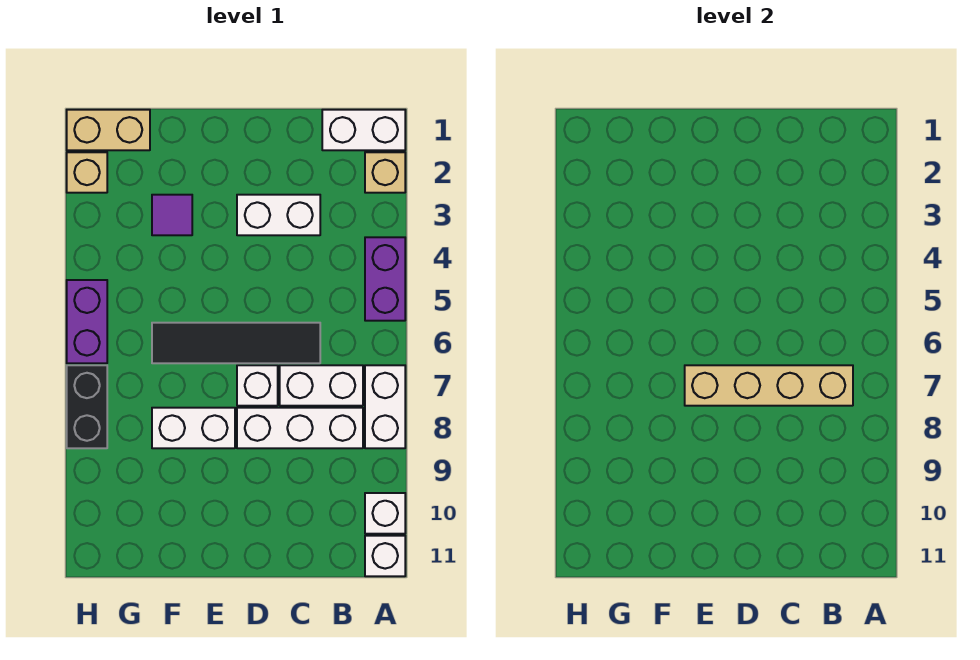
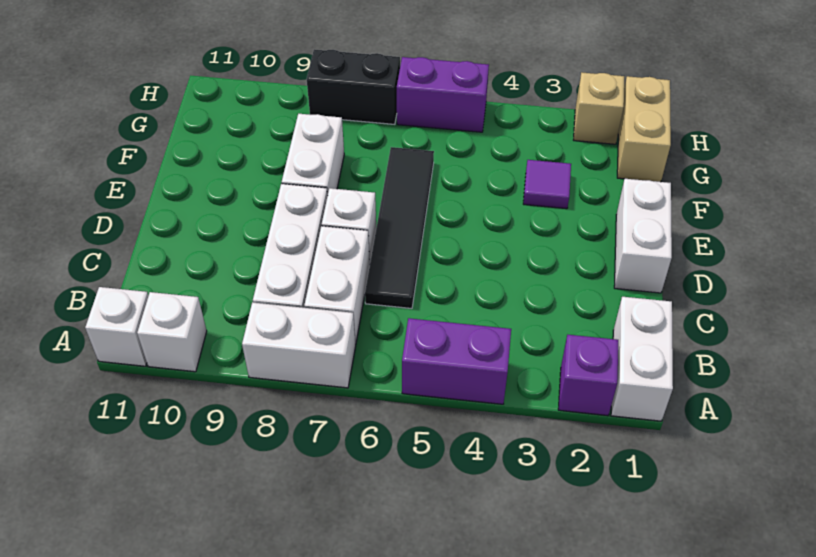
tan brick A2 level 1 -> purple brick A2 level 1
tan brick B7:E7 level 2 -> none
white brick C3:D3 level 1 -> white brick D1:E1 level 1

